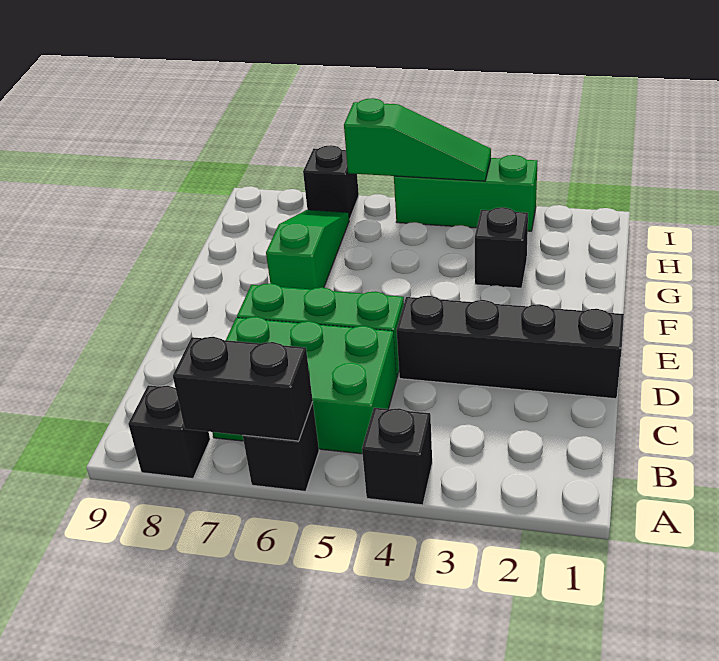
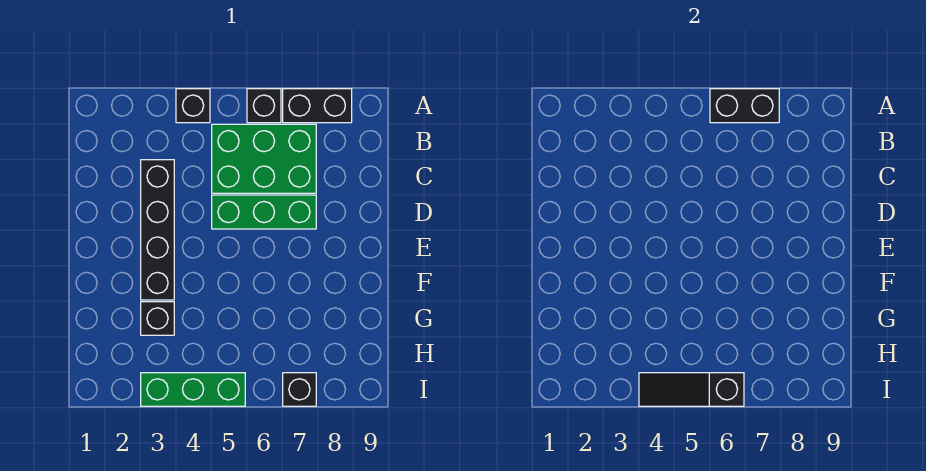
black brick A8 level 1 -> black brick A7:A8 level 1
black brick D1:D4 level 1 -> black brick C3:F3 level 1
green slope F7:H7 level 1 top F -> none
green slope I4:I6 level 2 top 6 -> black slope I4:I6 level 2 top 6

